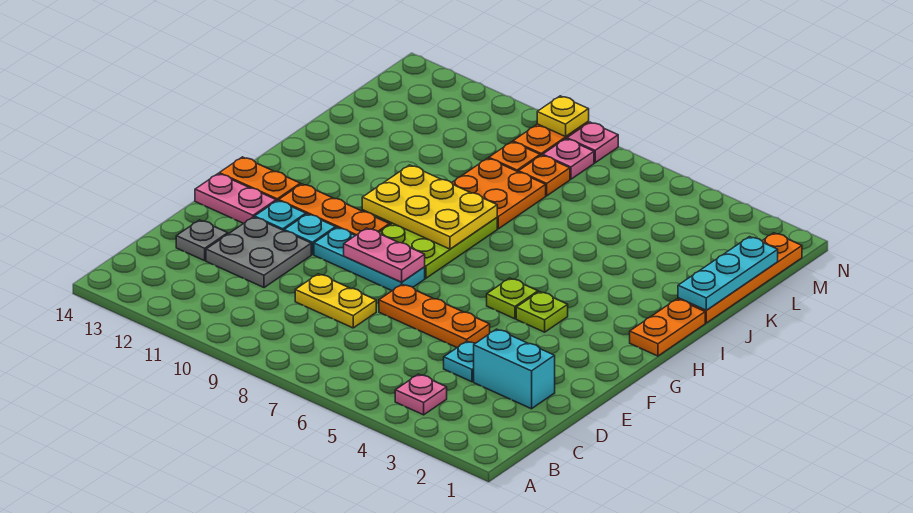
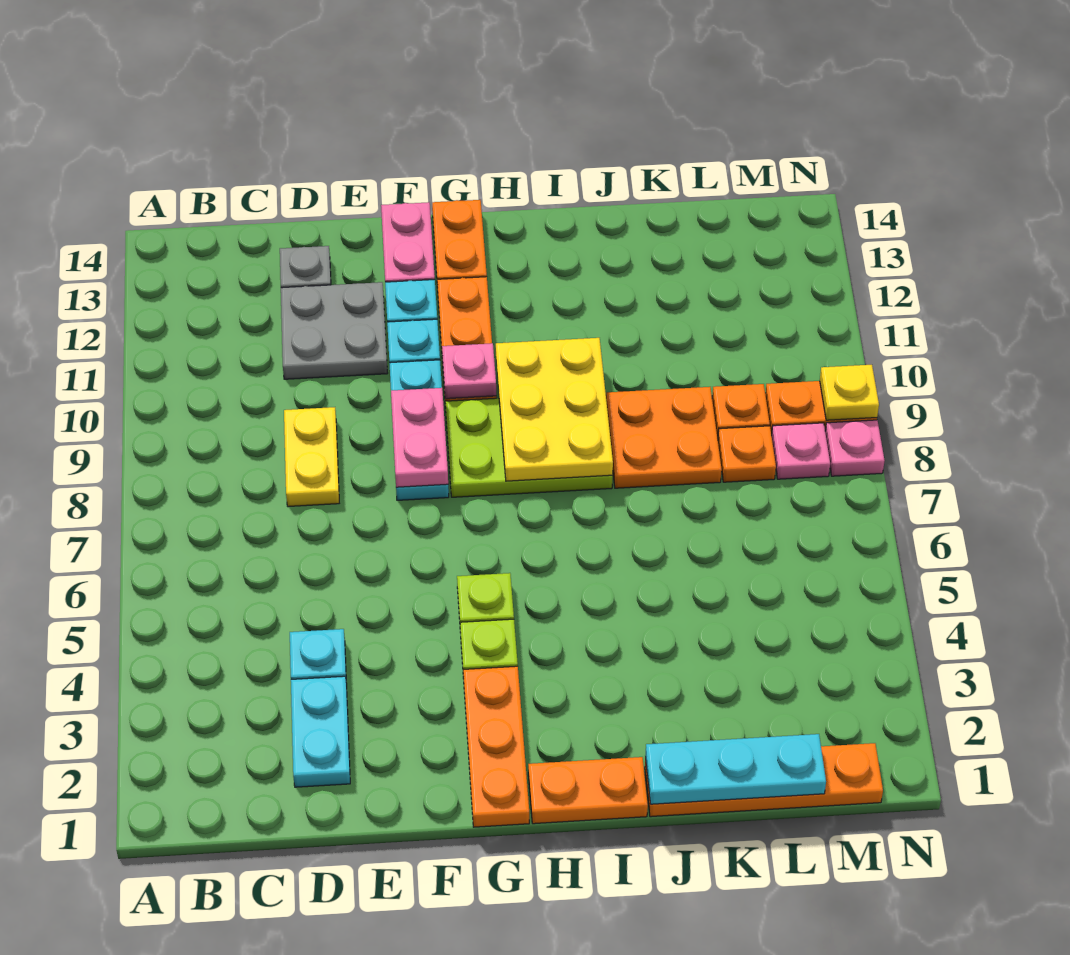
pink plate B4 level 1 -> pink plate G10 level 2
cyan brick D2:D3 level 1 -> cyan plate D2:D3 level 1
orange plate E5:E7 level 1 -> orange plate G1:G3 level 1

